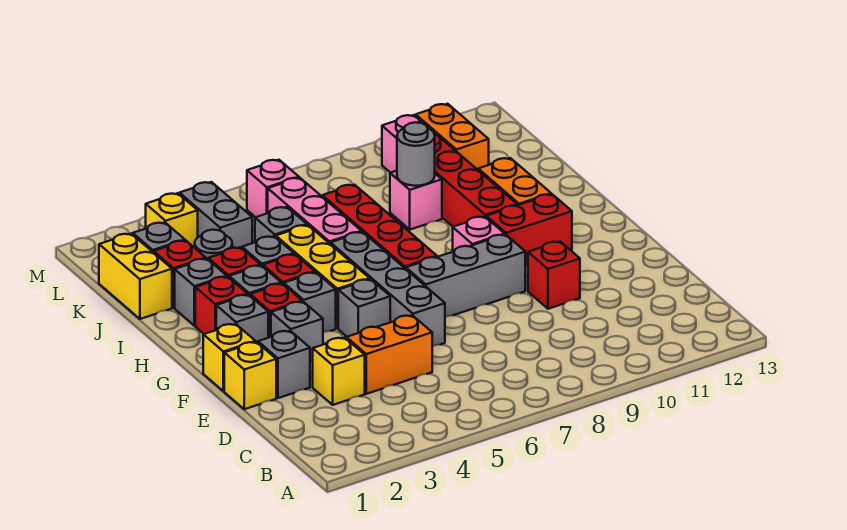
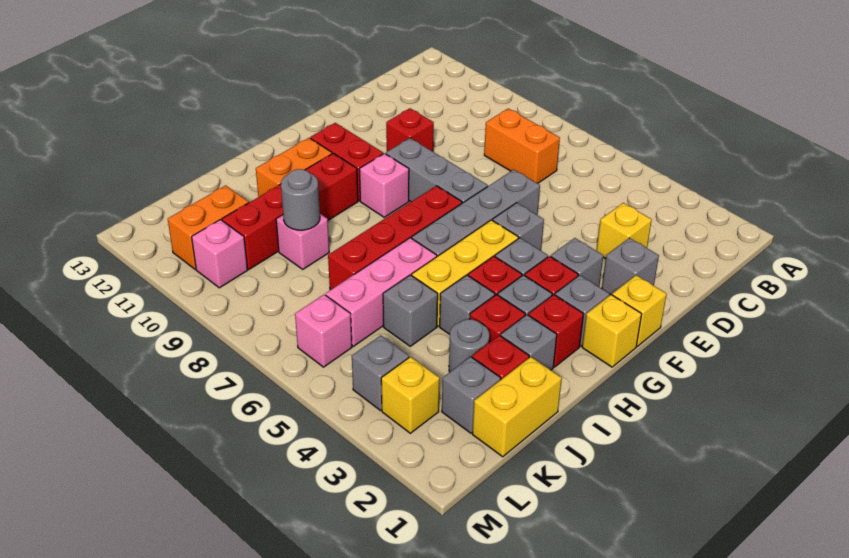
orange brick D4:D5 level 1 -> orange brick C7:C8 level 1
yellow brick E1 level 1 -> yellow brick G1 level 1
grey brick K4:L4 level 1 -> grey brick L4 level 1

